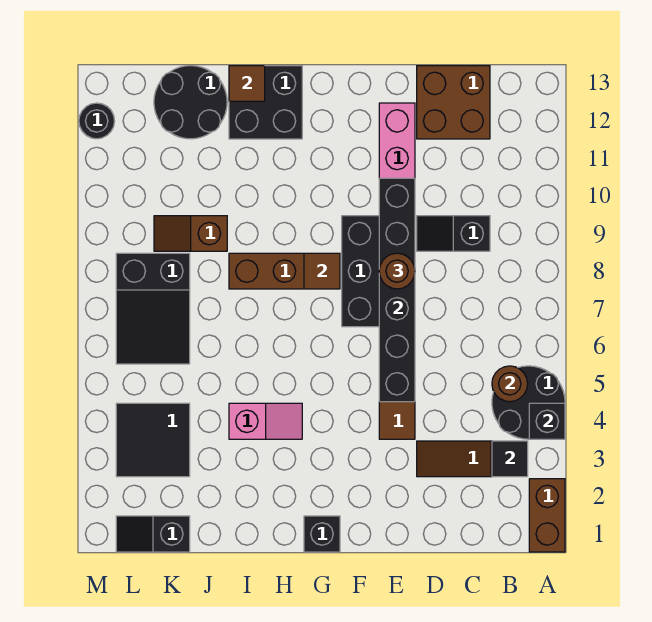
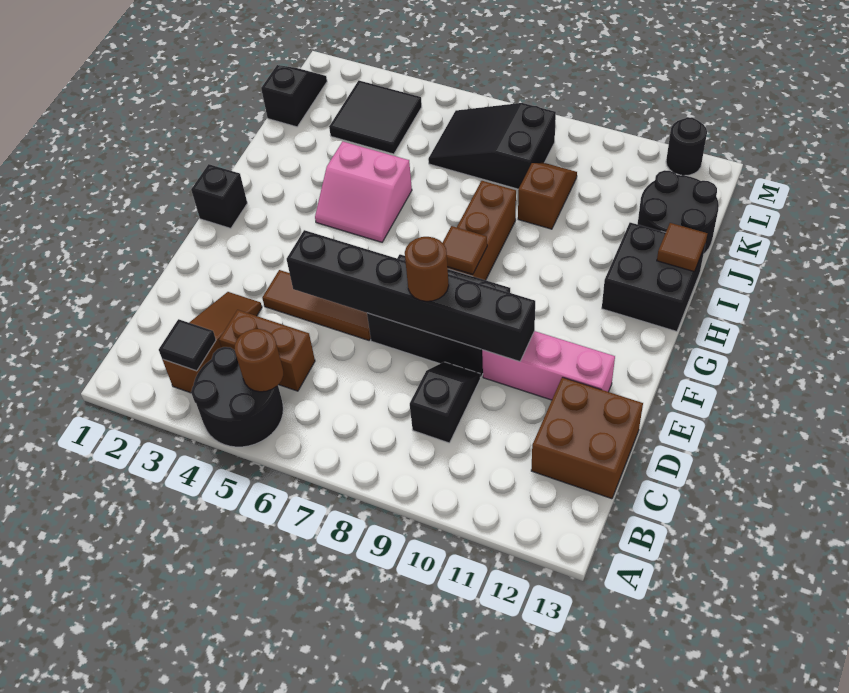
brown brick A1:A2 level 1 -> brown brick C4:C5 level 1
black brick A4 level 2 -> none
pink slope H4:I4 level 1 top I -> pink slope H4:I5 level 1 top I

